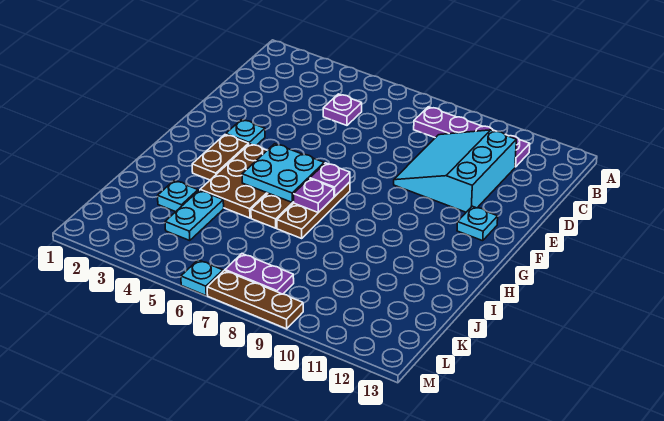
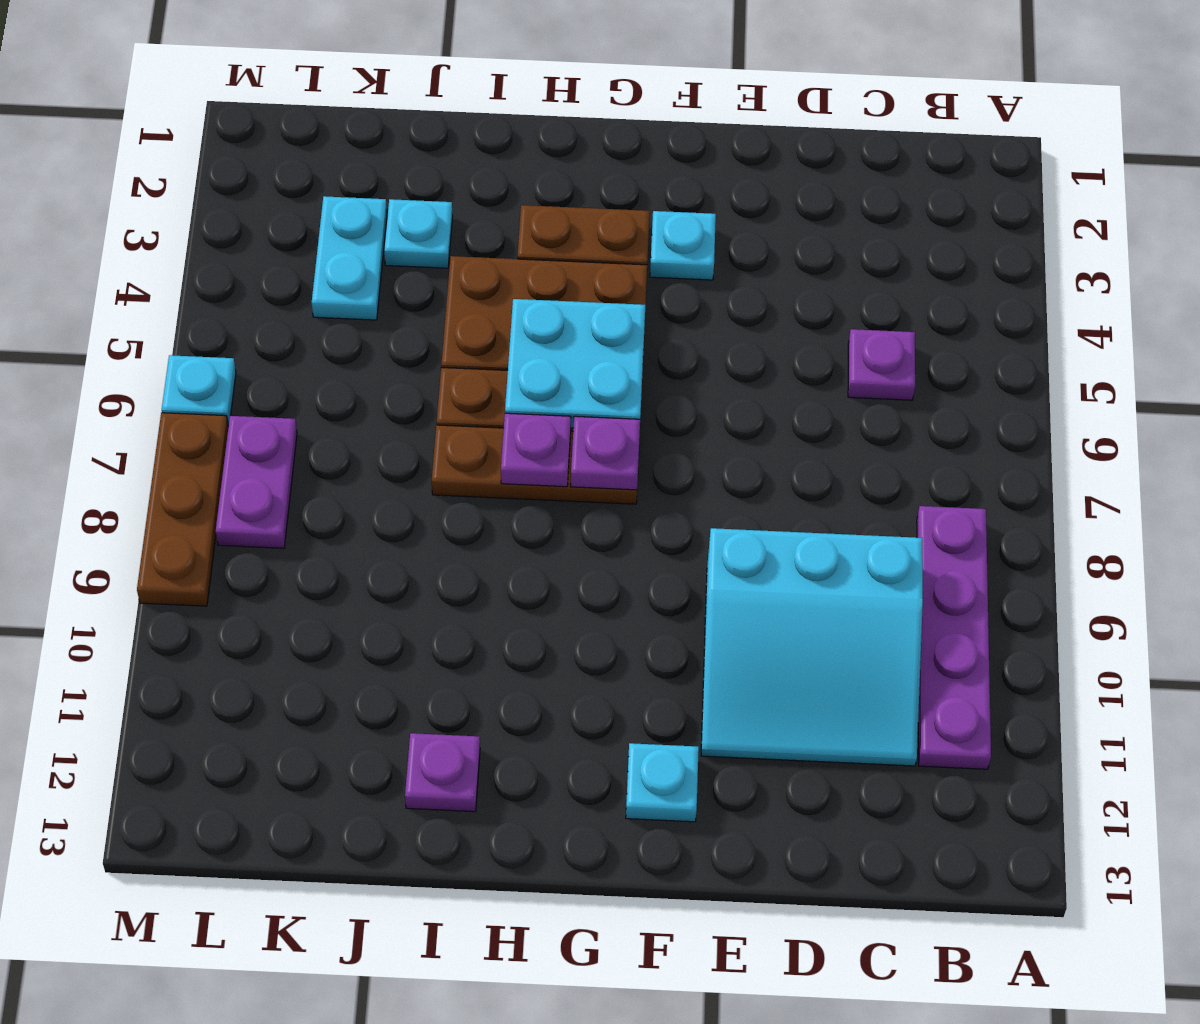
cyan slope C9:E11 level 1 top 11 -> cyan slope C9:E11 level 1 top 9
none -> purple plate I12 level 1
cyan plate J4:K4 level 1 -> cyan plate K3:K4 level 1

